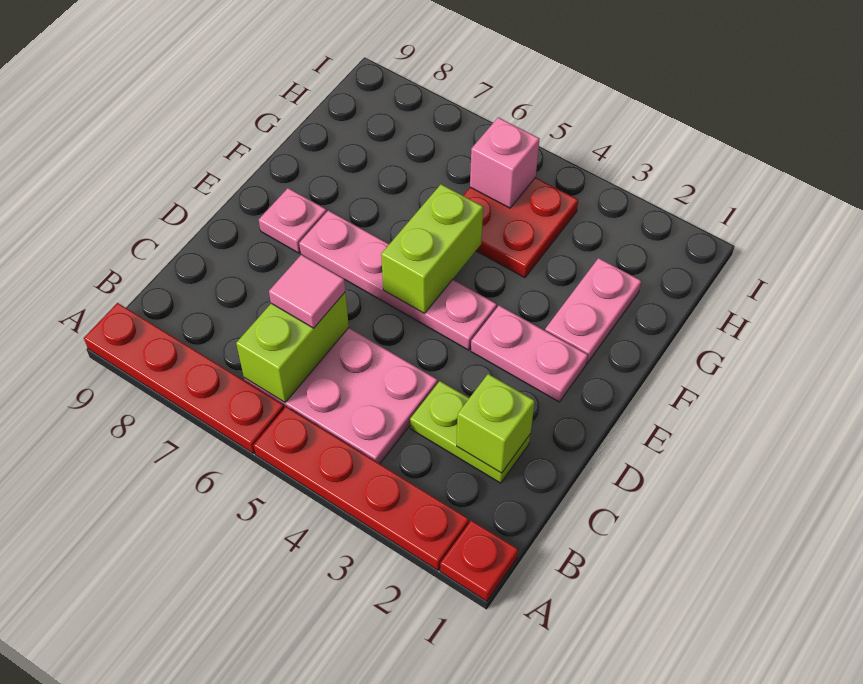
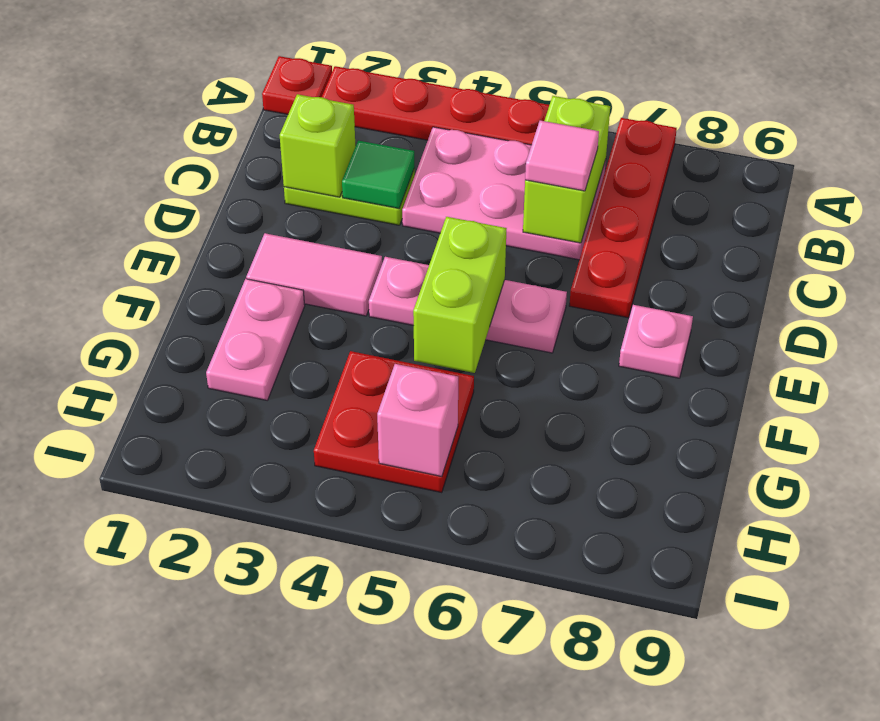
red plate A6:A9 level 1 -> red plate A7:D7 level 1
none -> green tile C3 level 2
pink plate E2:E3 level 1 -> pink tile E2:E3 level 1
pink plate E4:E7 level 1 -> pink plate E4:E6 level 1

